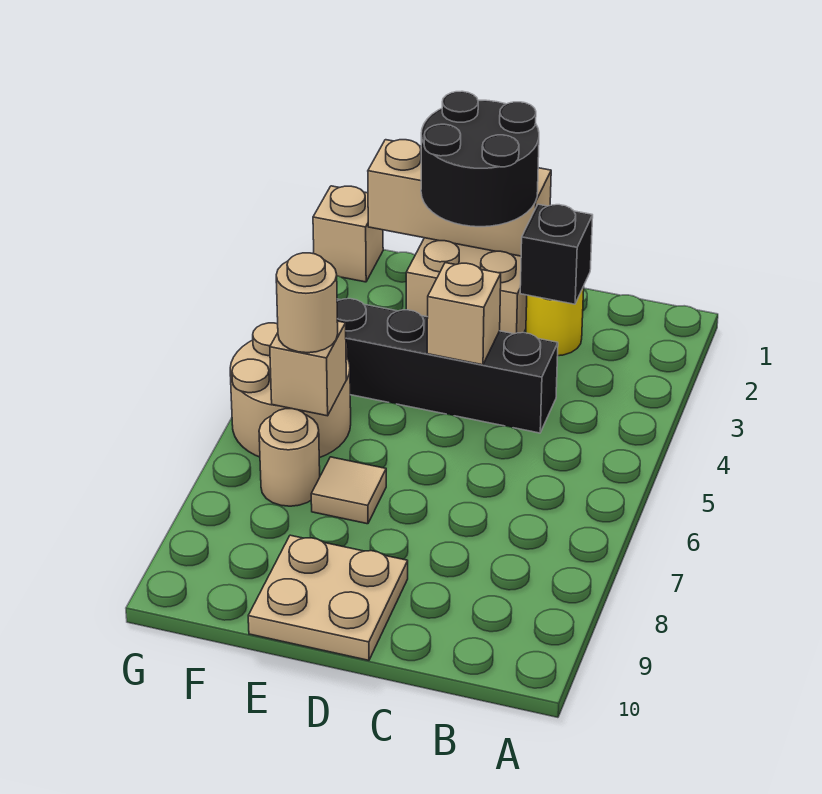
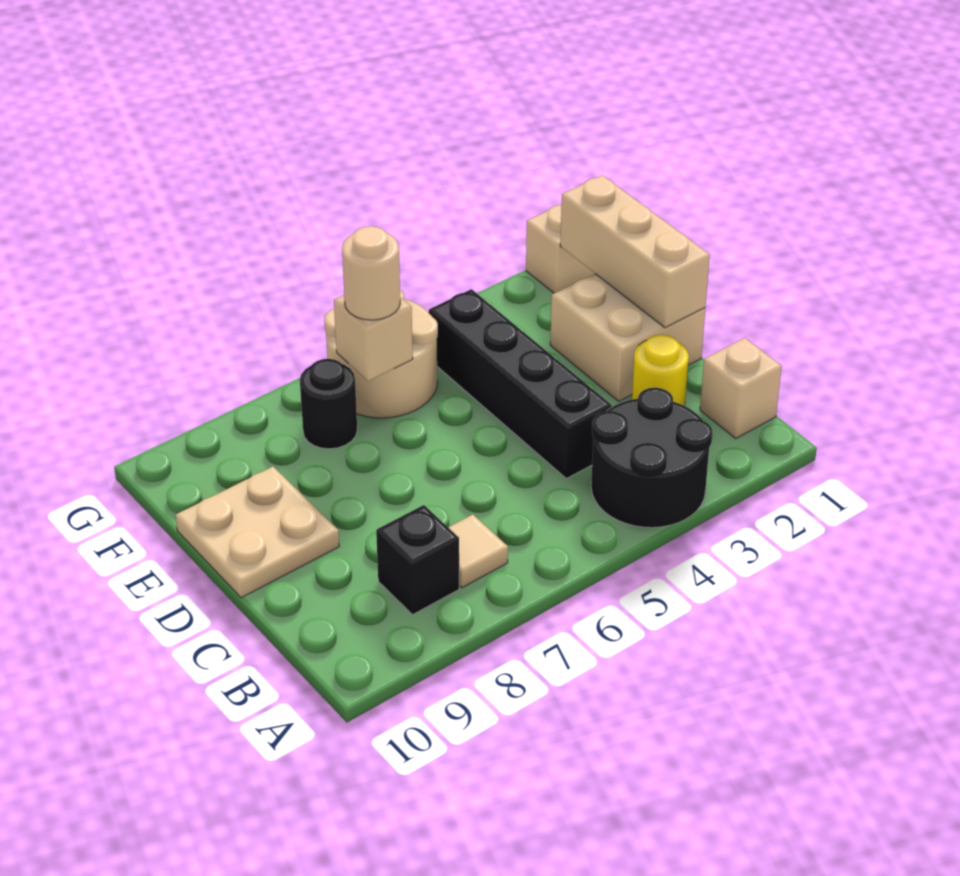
black brick C2 level 2 -> black brick B8 level 1
black round brick D1:E2 level 3 -> black round brick A3:B4 level 1
tan brick D4 level 2 -> tan brick B1 level 1
tan tile E7 level 1 -> tan tile B7 level 1
tan round brick F7 level 1 -> black round brick F7 level 1

